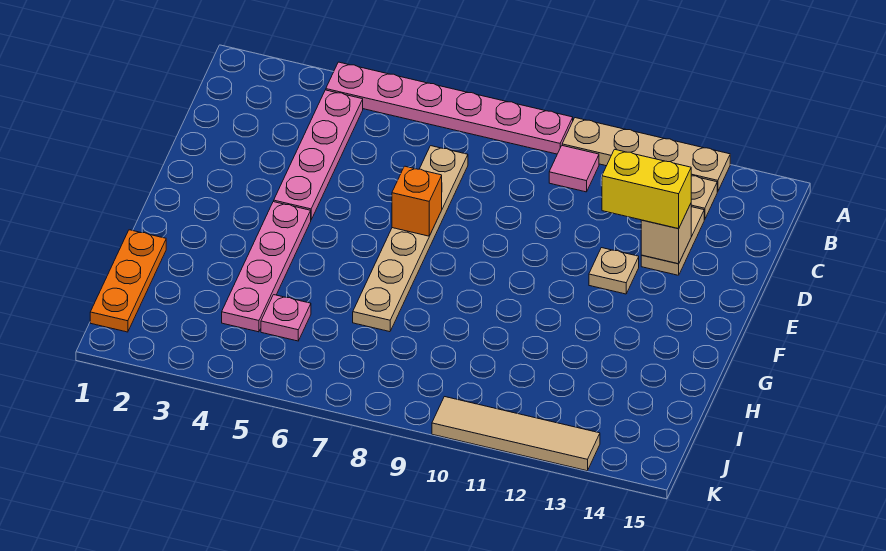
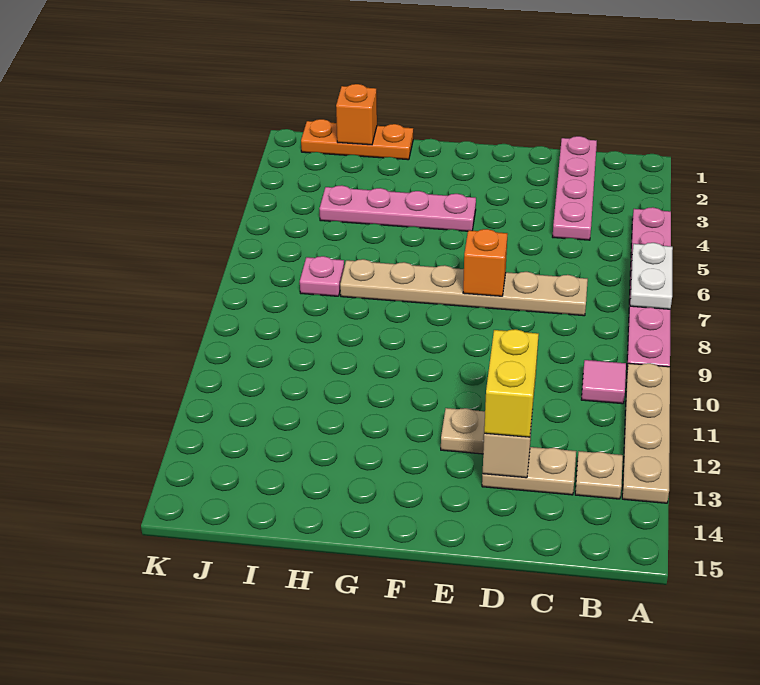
none -> white plate A6:A7 level 2
pink plate B4:E4 level 1 -> pink plate C1:C4 level 1
none -> orange brick I1 level 2
pink plate I5 level 1 -> pink plate I7 level 1
tan tile K10:K13 level 1 -> none

